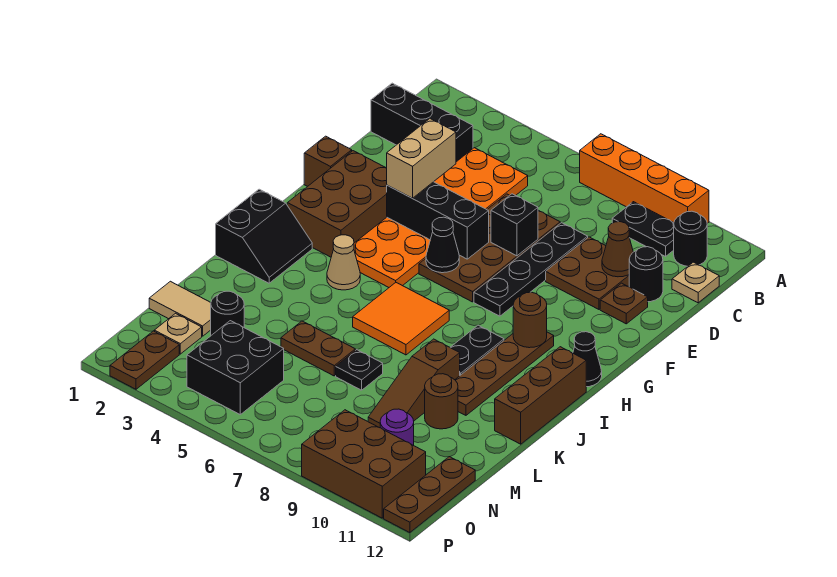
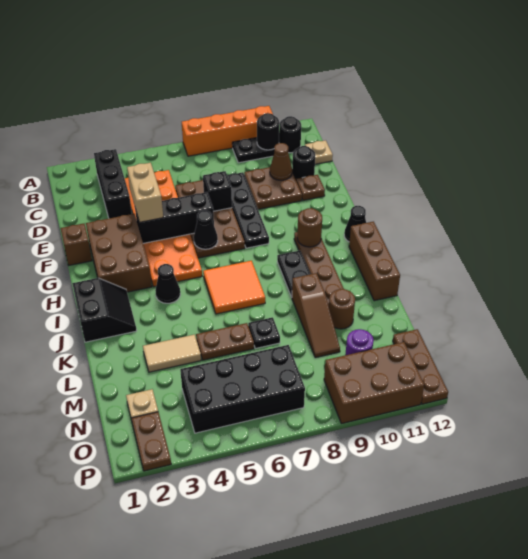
black brick C1:C3 level 1 -> black brick B3:D3 level 1
tan cone I4 level 1 -> black cone I4 level 1
tan tile M1:M2 level 1 -> tan tile L3:L4 level 1
black round brick M3 level 1 -> black round brick B10 level 2
black brick N4:O5 level 1 -> black brick N4:O7 level 1

